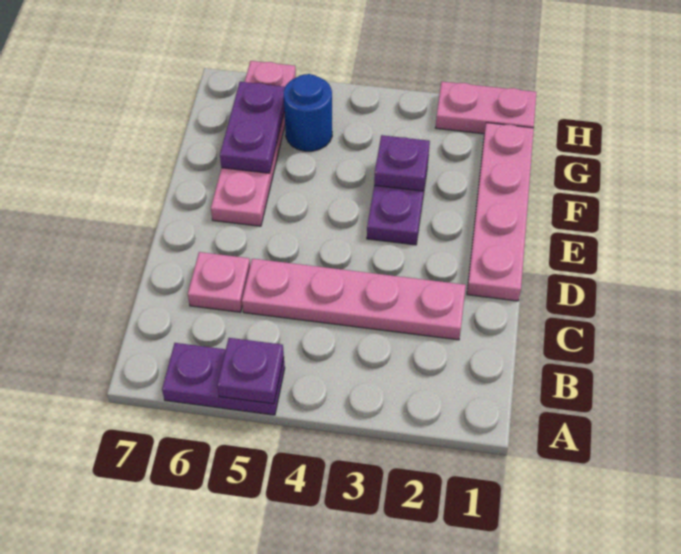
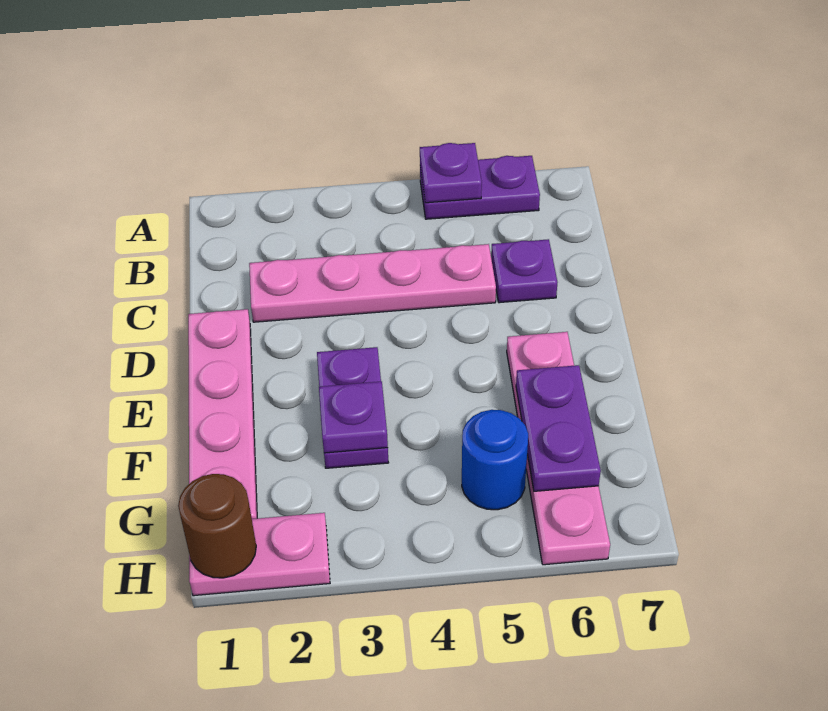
pink plate C6 level 1 -> purple plate C6 level 1
none -> brown round brick H1 level 2

